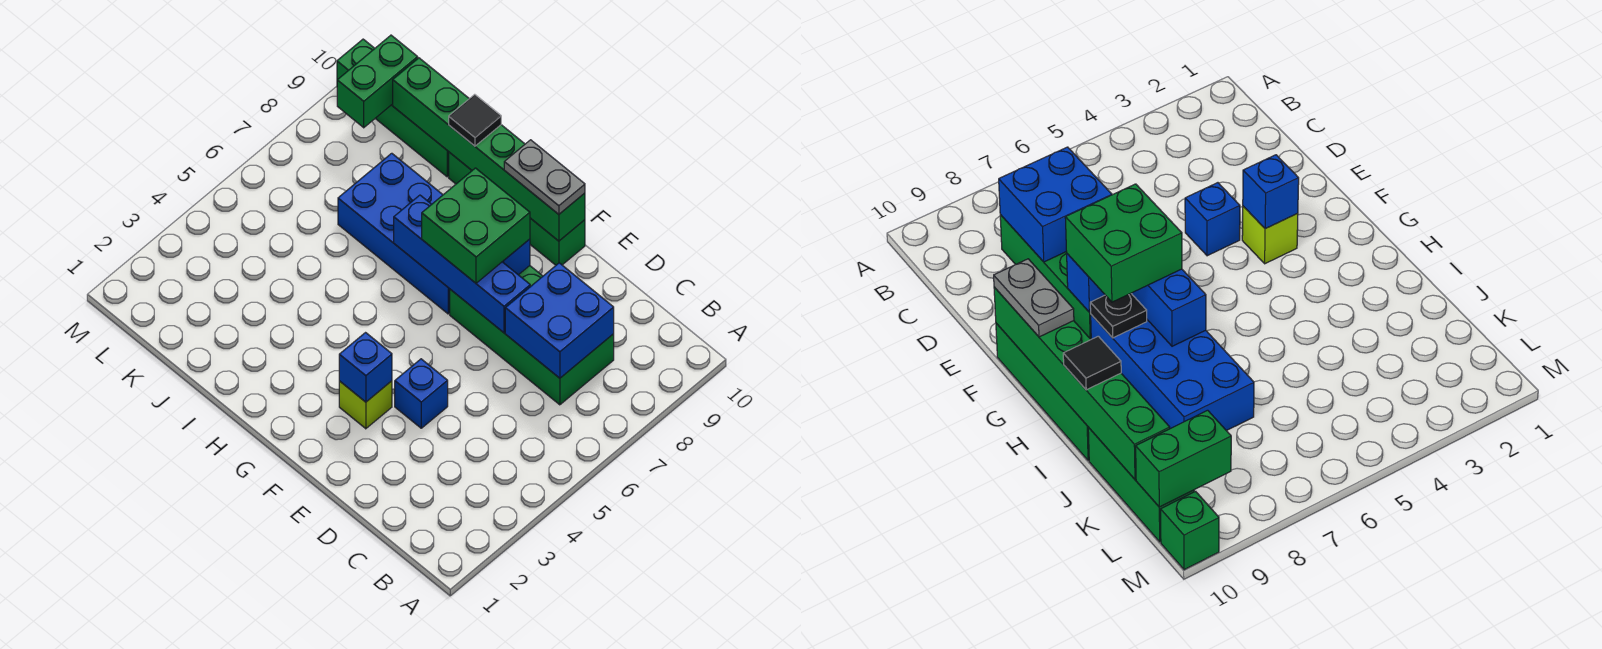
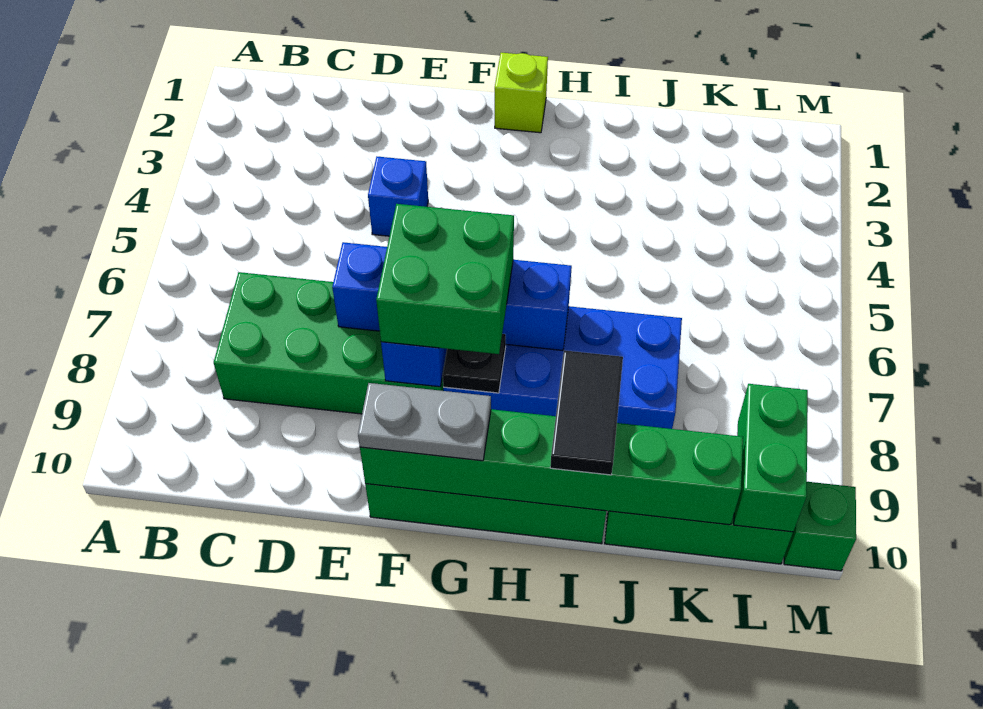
blue brick C7:D8 level 2 -> none
lime brick F3 level 1 -> lime brick G1 level 1
blue brick F3 level 2 -> none
black tile I10 level 3 -> black tile I9:I10 level 3

